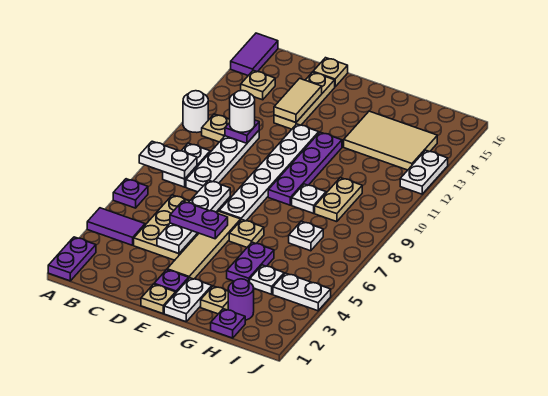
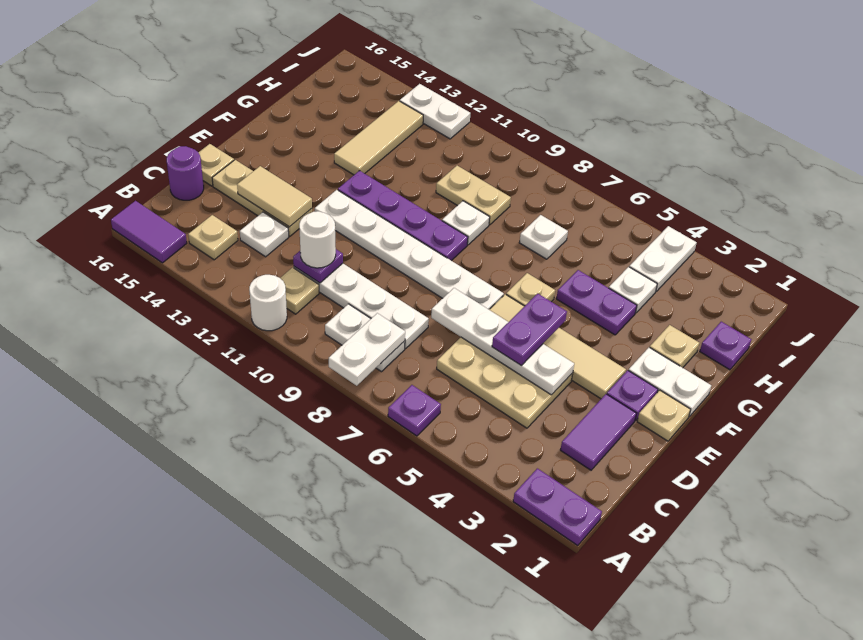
purple tile A4:B4 level 1 -> purple tile C2:D2 level 1
none -> white plate C13 level 1
tan tile G13:I14 level 1 -> tan tile G13:I13 level 1
purple round brick H2 level 1 -> purple round brick C16 level 1

